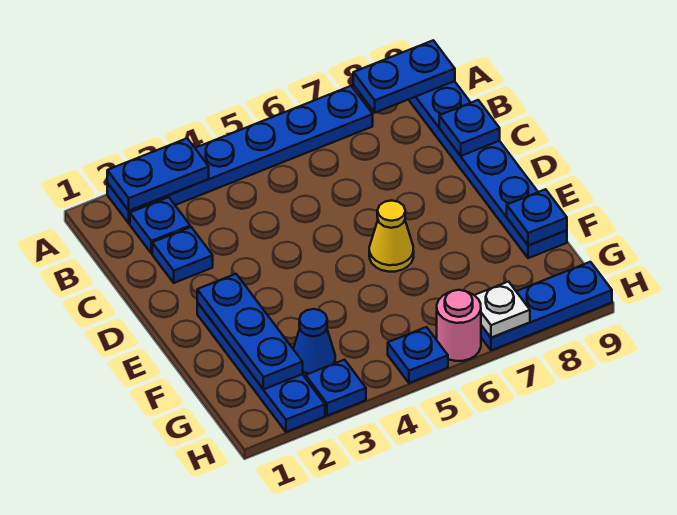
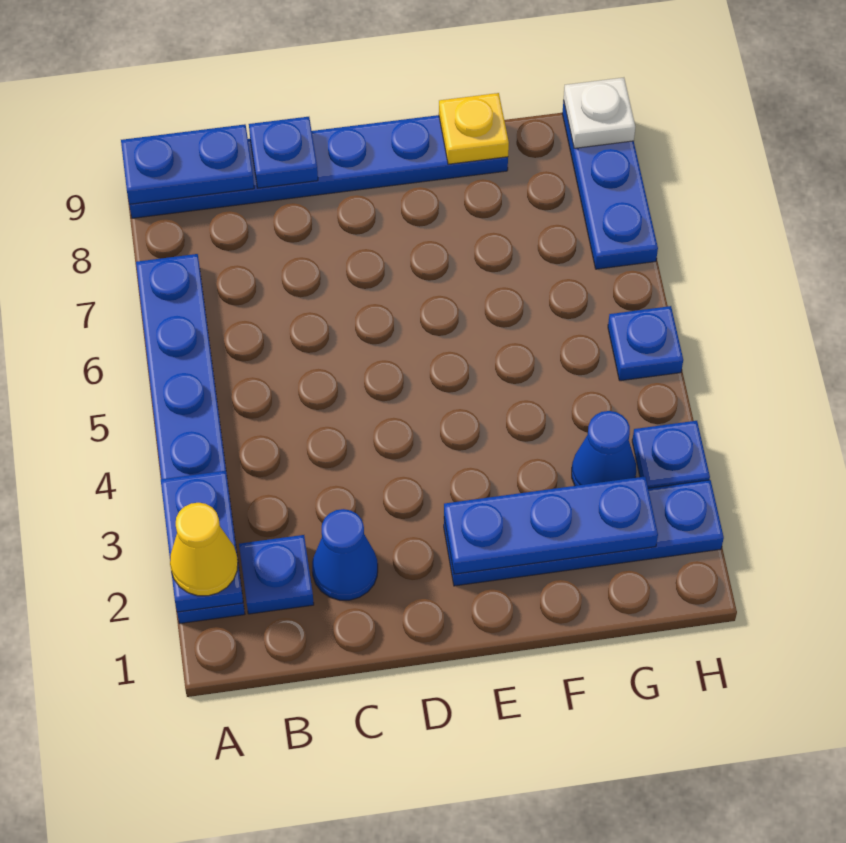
blue plate A8:A9 level 2 -> blue plate A9:B9 level 2
blue plate C2 level 1 -> blue cone C2 level 1
yellow cone E6 level 1 -> yellow cone A2 level 3
blue plate F9 level 2 -> yellow plate F9 level 2
pink round brick H6 level 1 -> none
white plate H7 level 2 -> white plate H9 level 2

